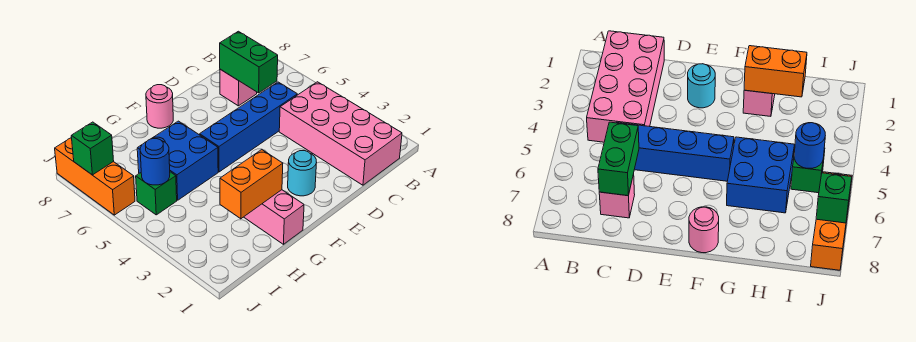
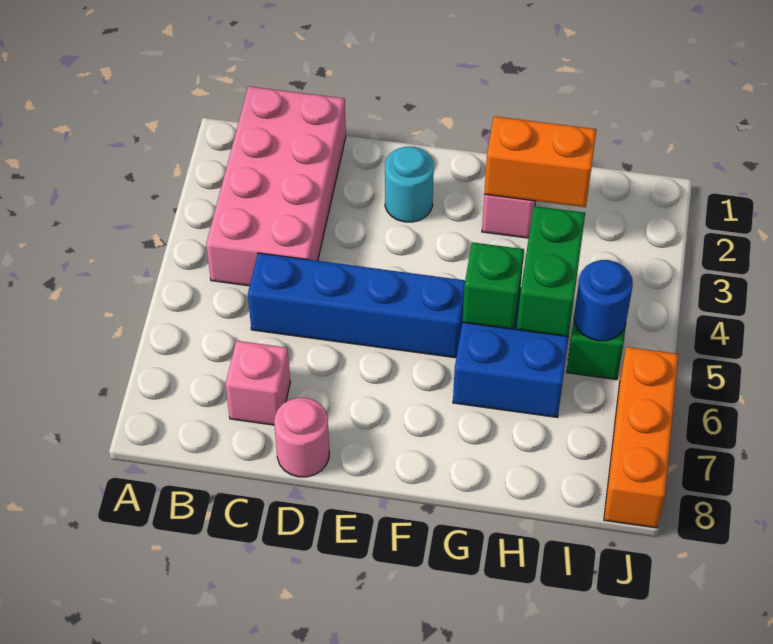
green brick C6:C7 level 2 -> green brick H4:H5 level 2
pink round brick F8 level 1 -> pink round brick D8 level 1
green brick J7 level 2 -> green brick G5 level 2

